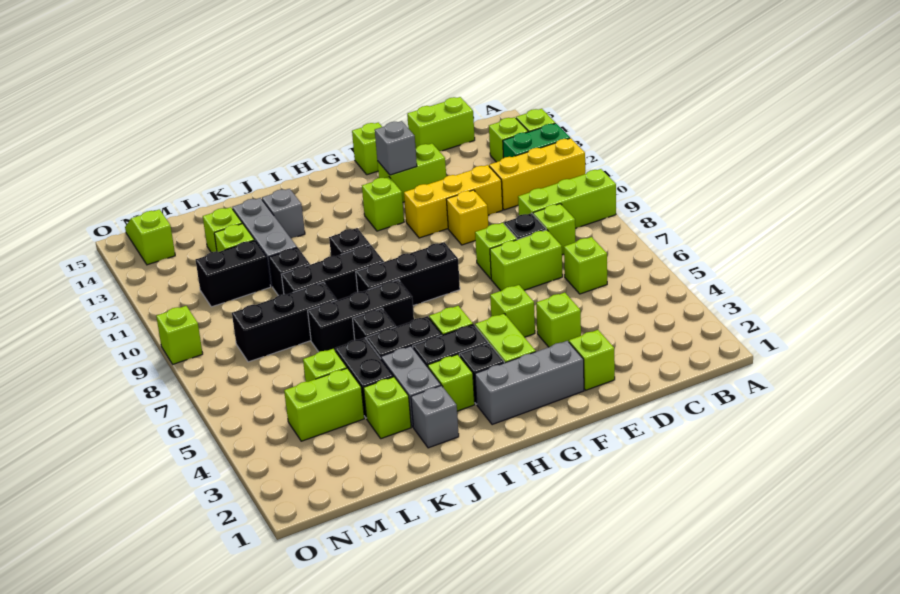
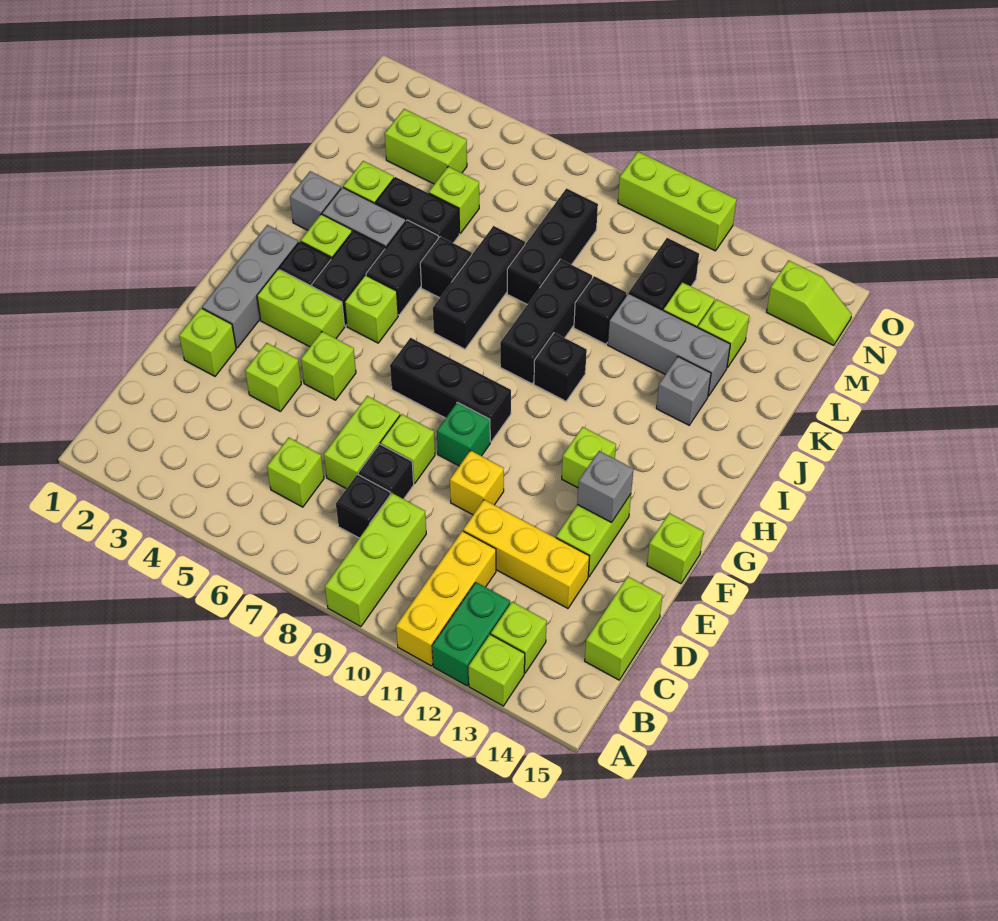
lime brick C8 level 1 -> black brick C8 level 1
yellow brick D11:F11 level 1 -> yellow brick D11:D13 level 1
none -> green brick F9 level 1
black brick G8:I8 level 1 -> black brick G7:G9 level 1
lime brick L4:M4 level 1 -> lime brick M3:M4 level 1
lime brick O9 level 1 -> lime brick O9:O11 level 1

